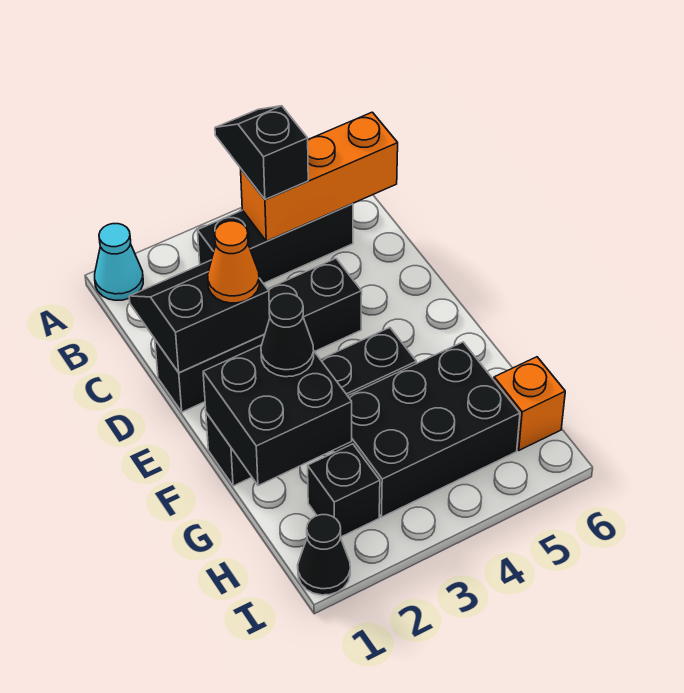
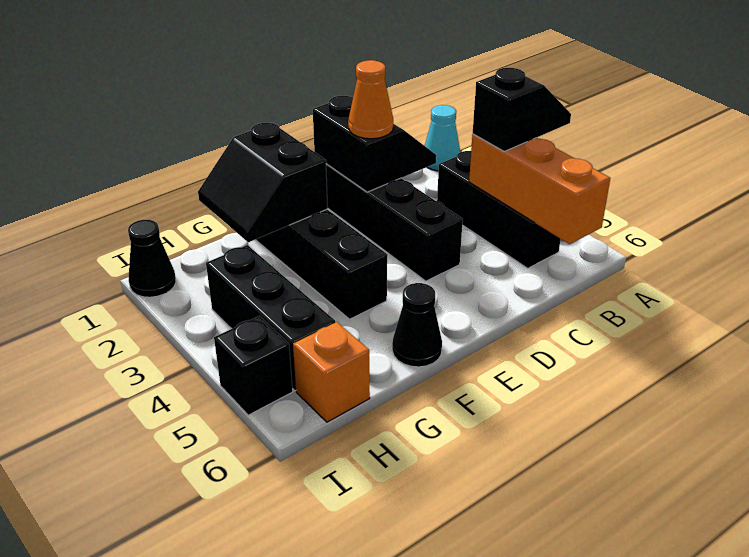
black brick F1:G2 level 2 -> black slope F1:G2 level 2 top F
black cone F2 level 3 -> black cone F6 level 1
black brick G3:H5 level 1 -> black brick H3:H5 level 1
black brick H2 level 1 -> black brick I5 level 1

